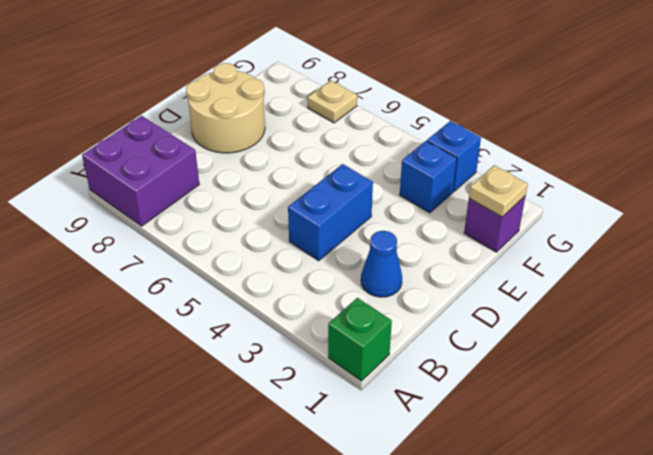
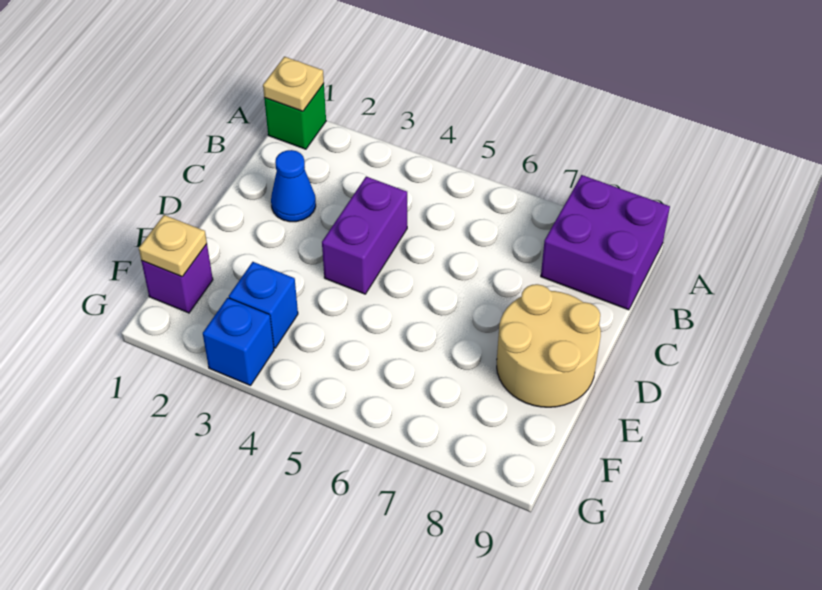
blue brick C4:D4 level 1 -> purple brick C4:D4 level 1
tan plate G7 level 1 -> tan plate A1 level 2

